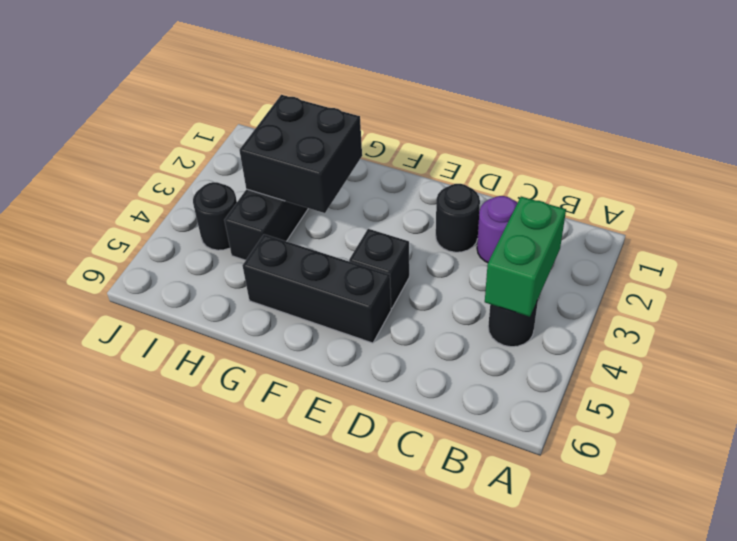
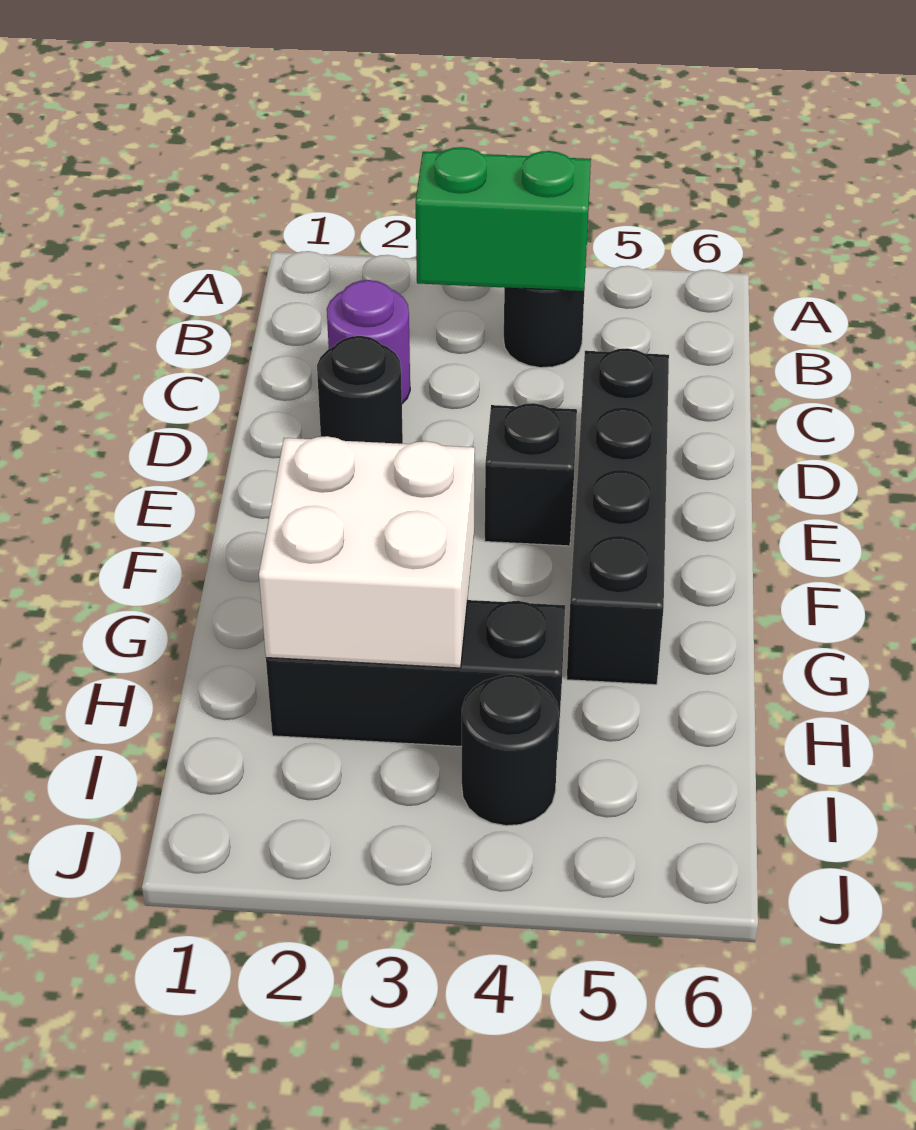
black brick E5:G5 level 1 -> black brick D5:G5 level 1
black brick G2:H3 level 2 -> white brick G2:H3 level 2

